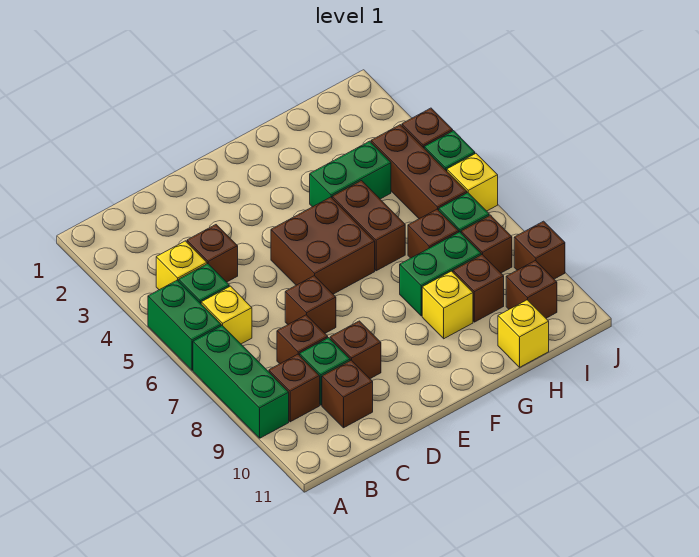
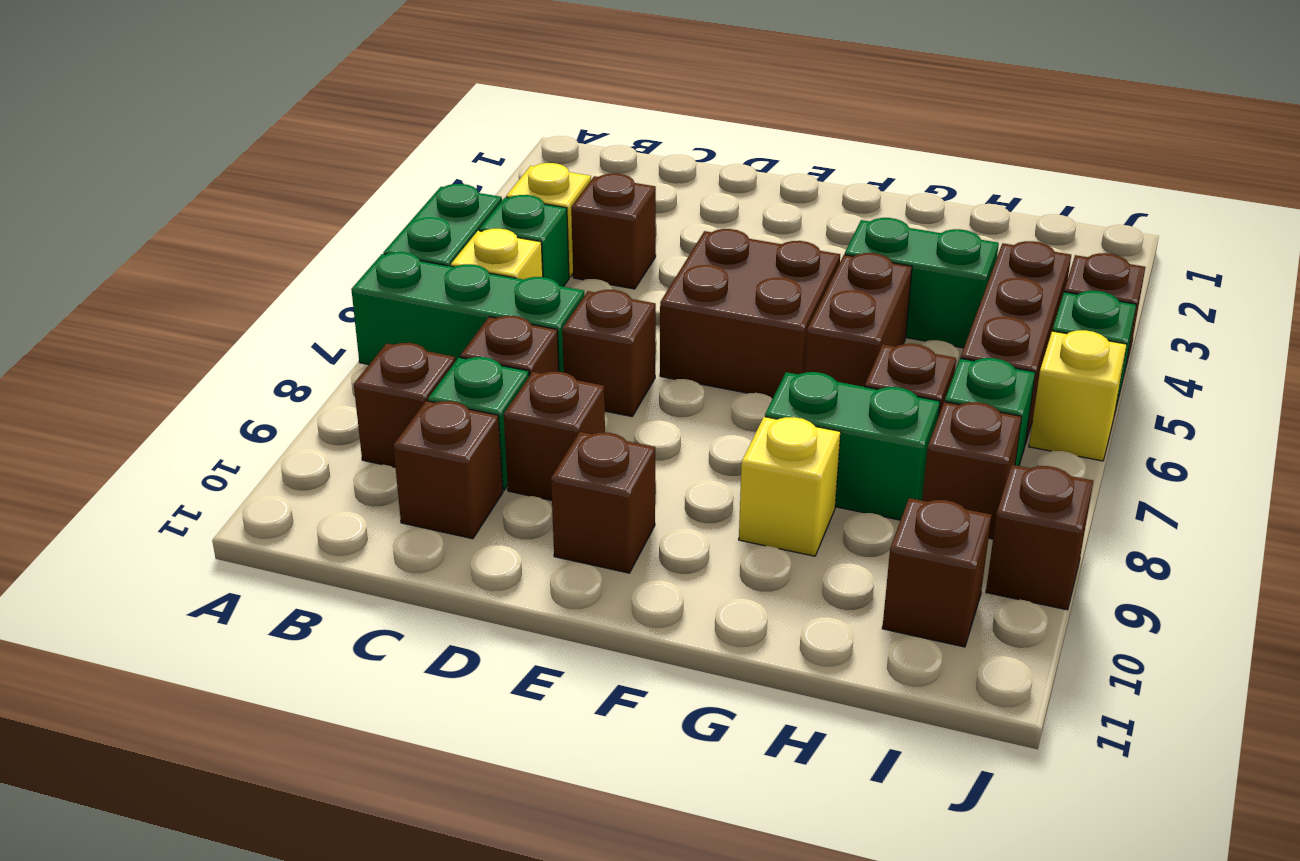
green brick A7:A9 level 1 -> green brick A7:C7 level 1
brown brick H9 level 1 -> brown brick E10 level 1
yellow brick H11 level 1 -> none

